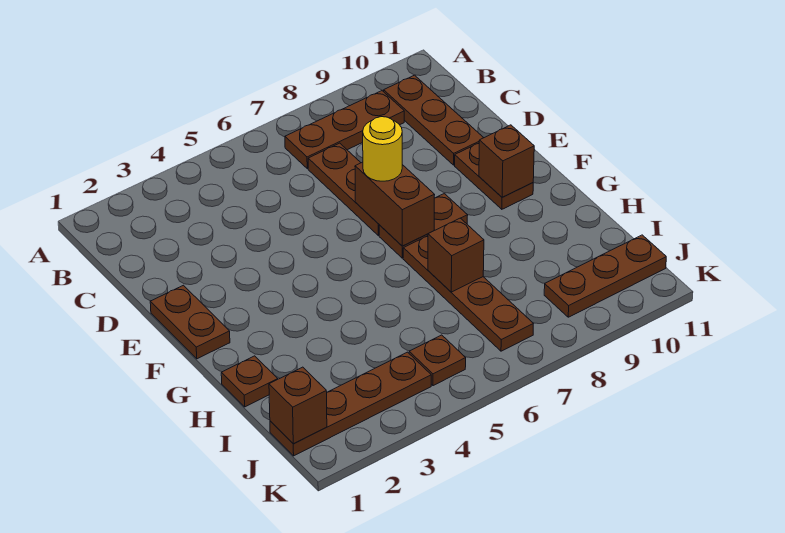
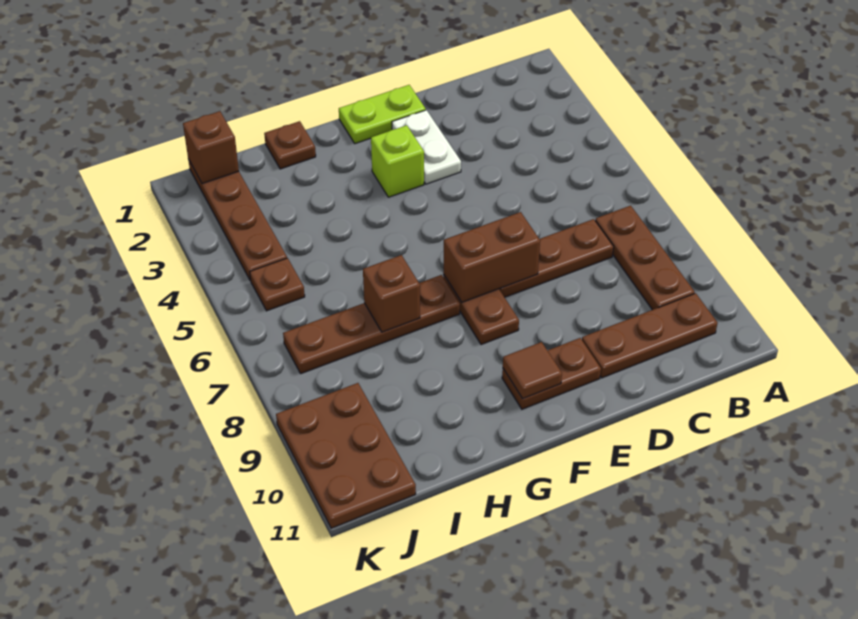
brown plate E1:F1 level 1 -> lime plate E1:F1 level 1
none -> white plate E2:E3 level 1
yellow round brick E7 level 3 -> none
none -> lime brick F3 level 1
brown brick F10 level 2 -> brown tile F10 level 2
brown plate J9:J11 level 1 -> brown plate J9:K11 level 1

